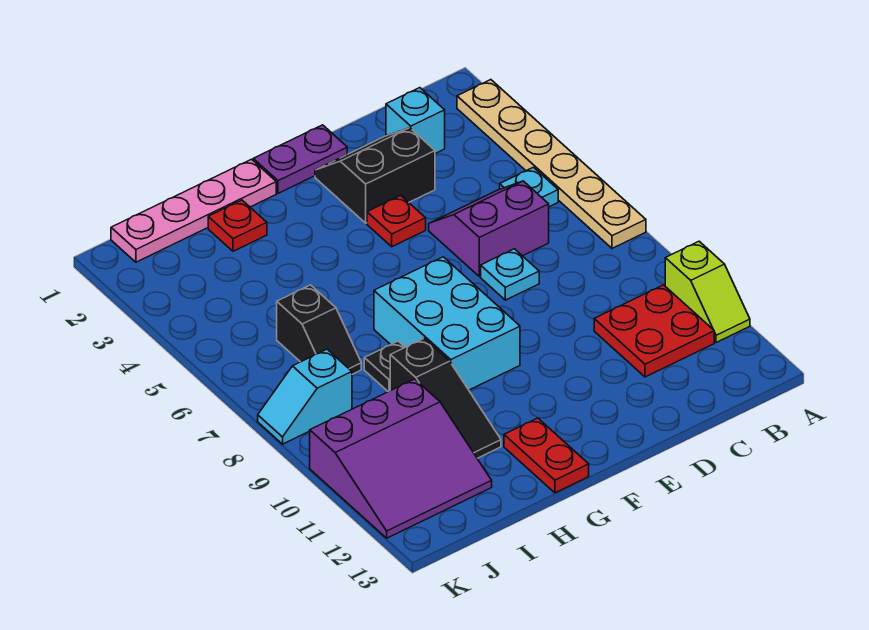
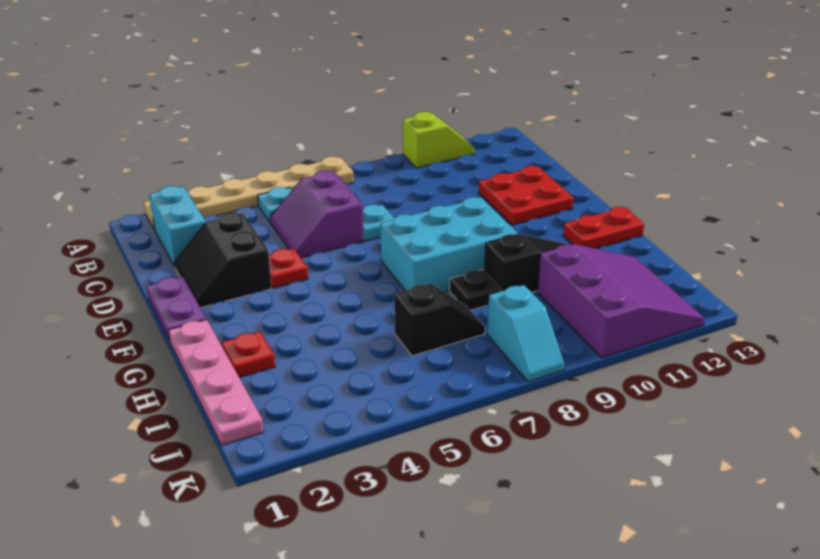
red plate B10:C11 level 1 -> red plate D11:E12 level 1
cyan brick C2 level 1 -> cyan brick B2:C2 level 1

